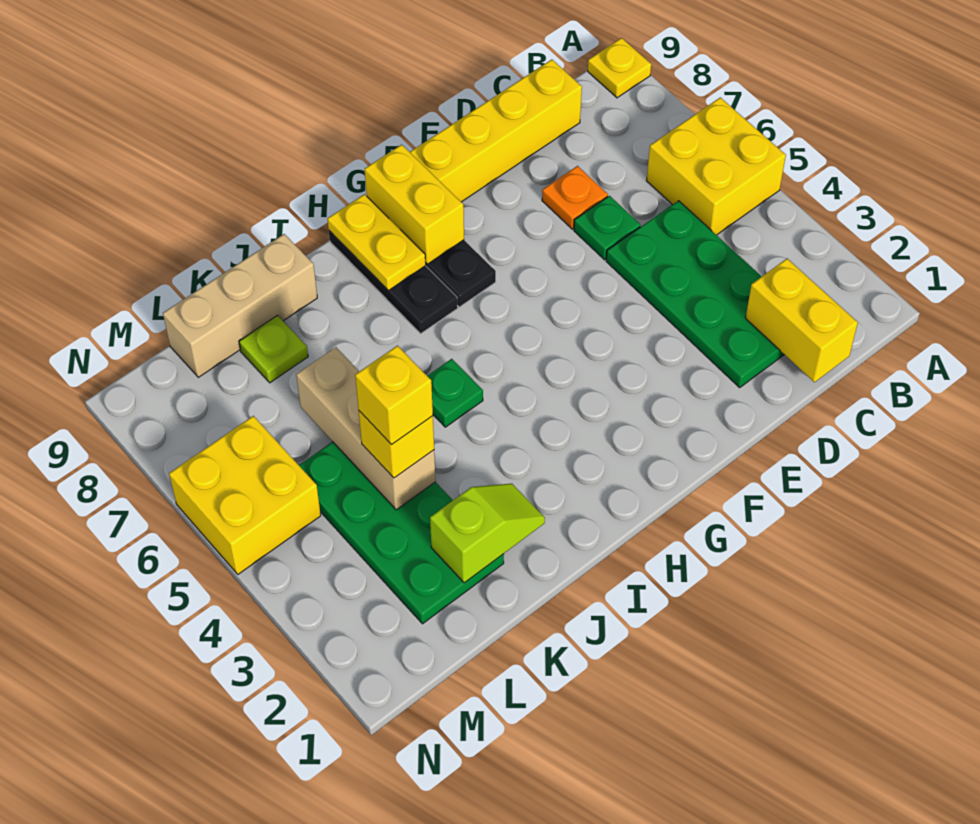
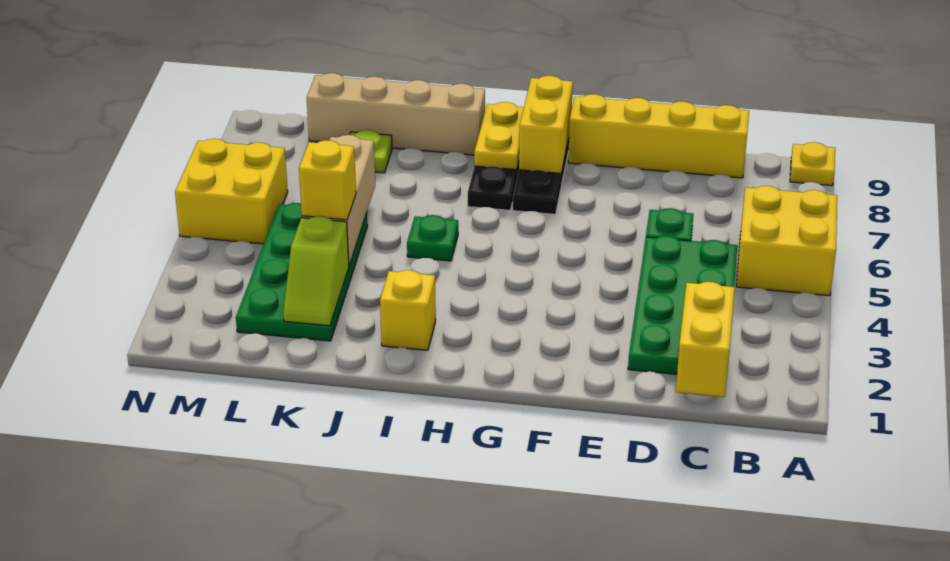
orange plate D7 level 1 -> none
lime slope J2:K2 level 2 top K -> lime slope K2:K3 level 2 top 3
tan brick J9:L9 level 1 -> tan brick I9:L9 level 1
yellow brick K4 level 4 -> yellow brick I2 level 1

